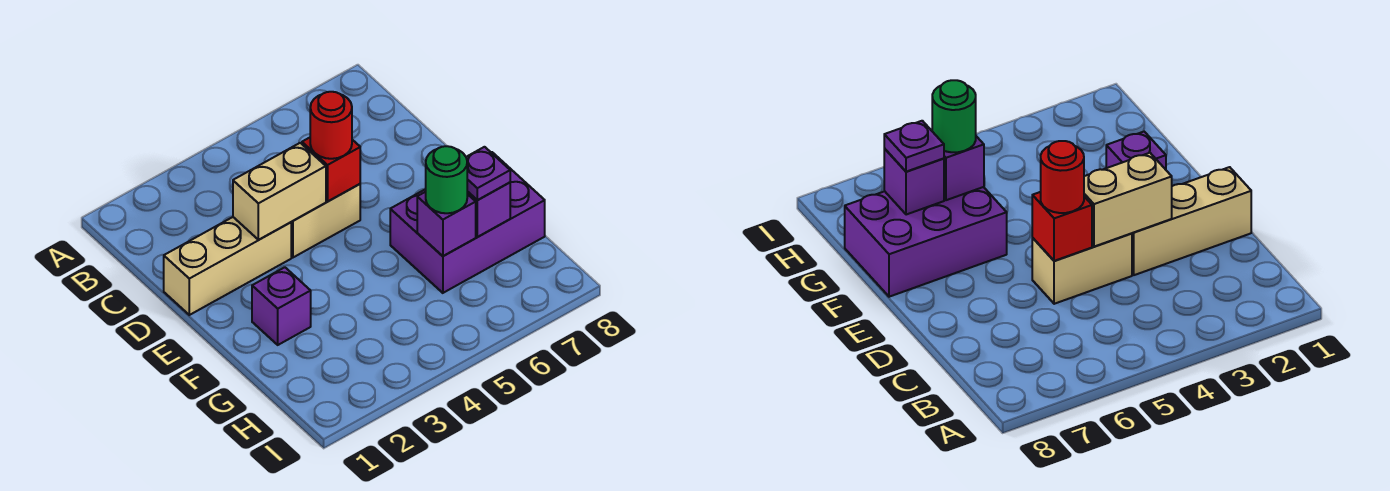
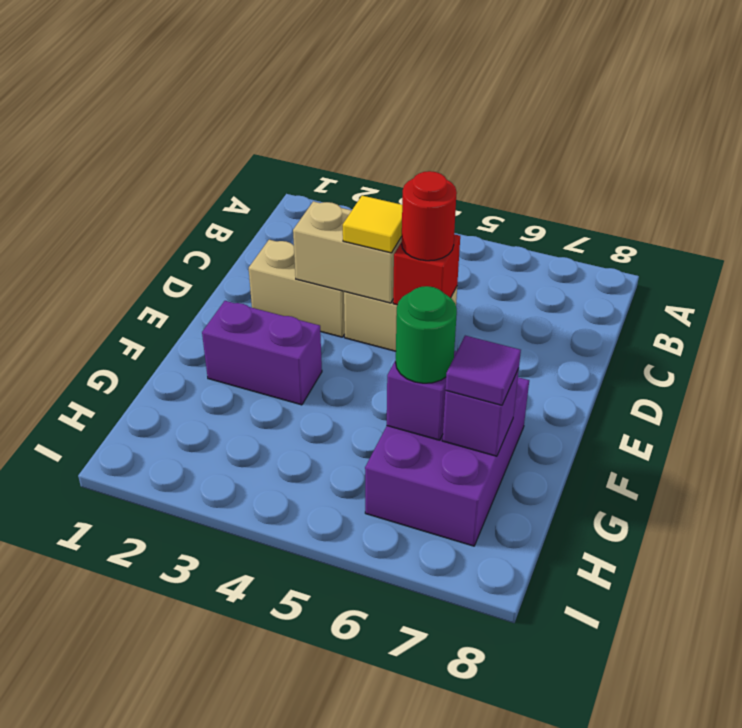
tan brick D1:D3 level 1 -> tan brick D2:D3 level 1
none -> yellow tile D4 level 3
purple brick F2 level 1 -> purple brick F2:F3 level 1
purple brick F6:G8 level 1 -> purple brick F6:H7 level 1
purple plate G7 level 3 -> purple tile G7 level 3

